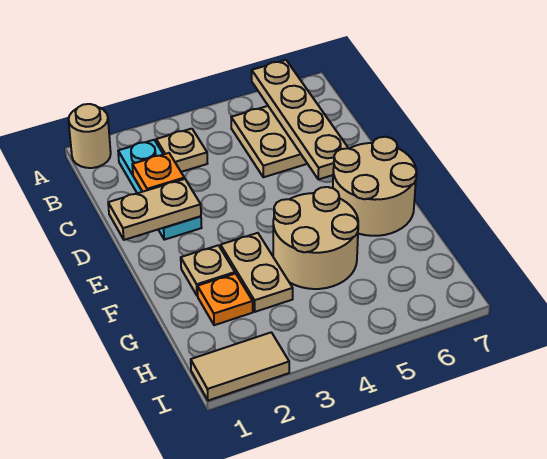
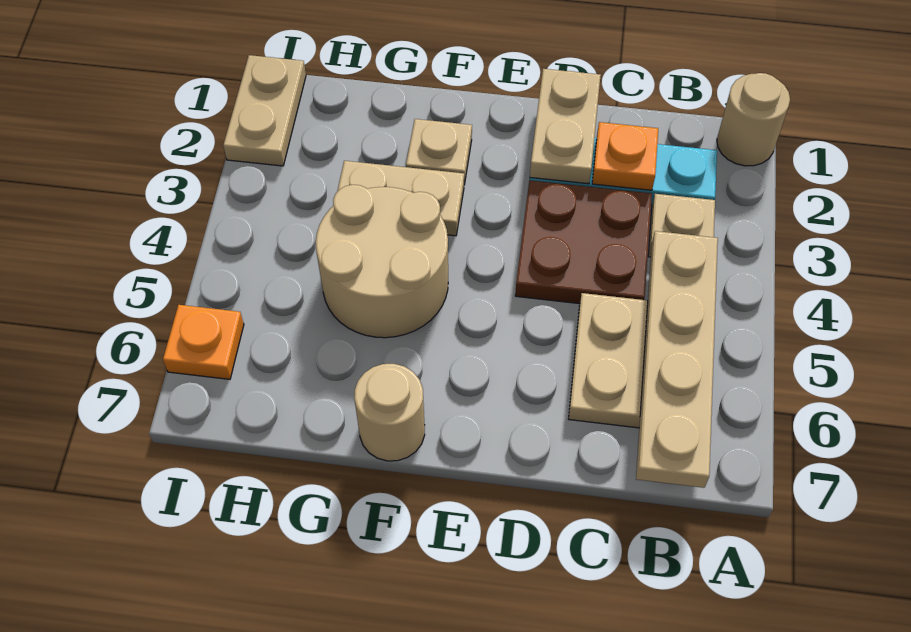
tan plate A6:D6 level 2 -> tan plate B4:B7 level 2
none -> brown plate C3:D4 level 1
tan round brick E6:F7 level 1 -> tan round brick F7 level 1
orange plate G2 level 1 -> orange plate I6 level 1
tan tile I1:I2 level 1 -> tan plate I1:I2 level 1

